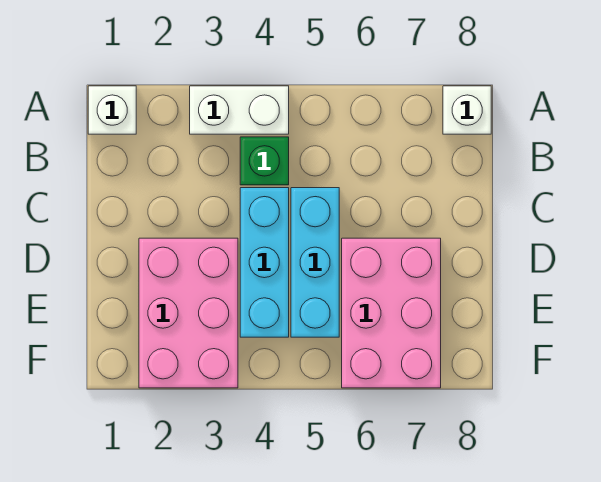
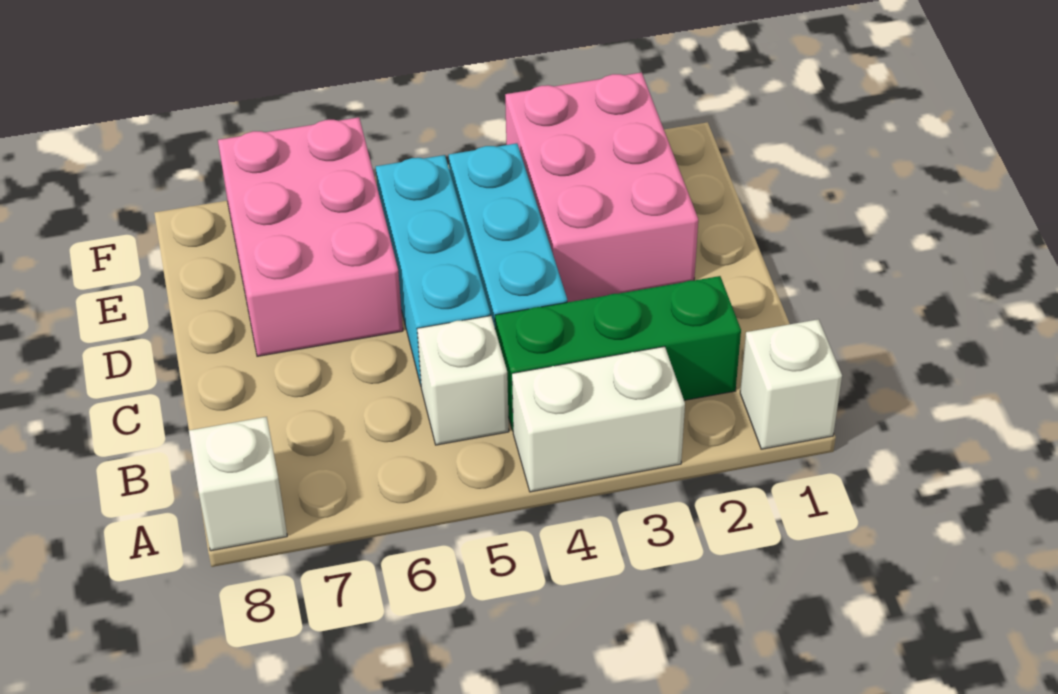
green brick B4 level 1 -> green brick B2:B4 level 1
none -> white brick B5 level 1

